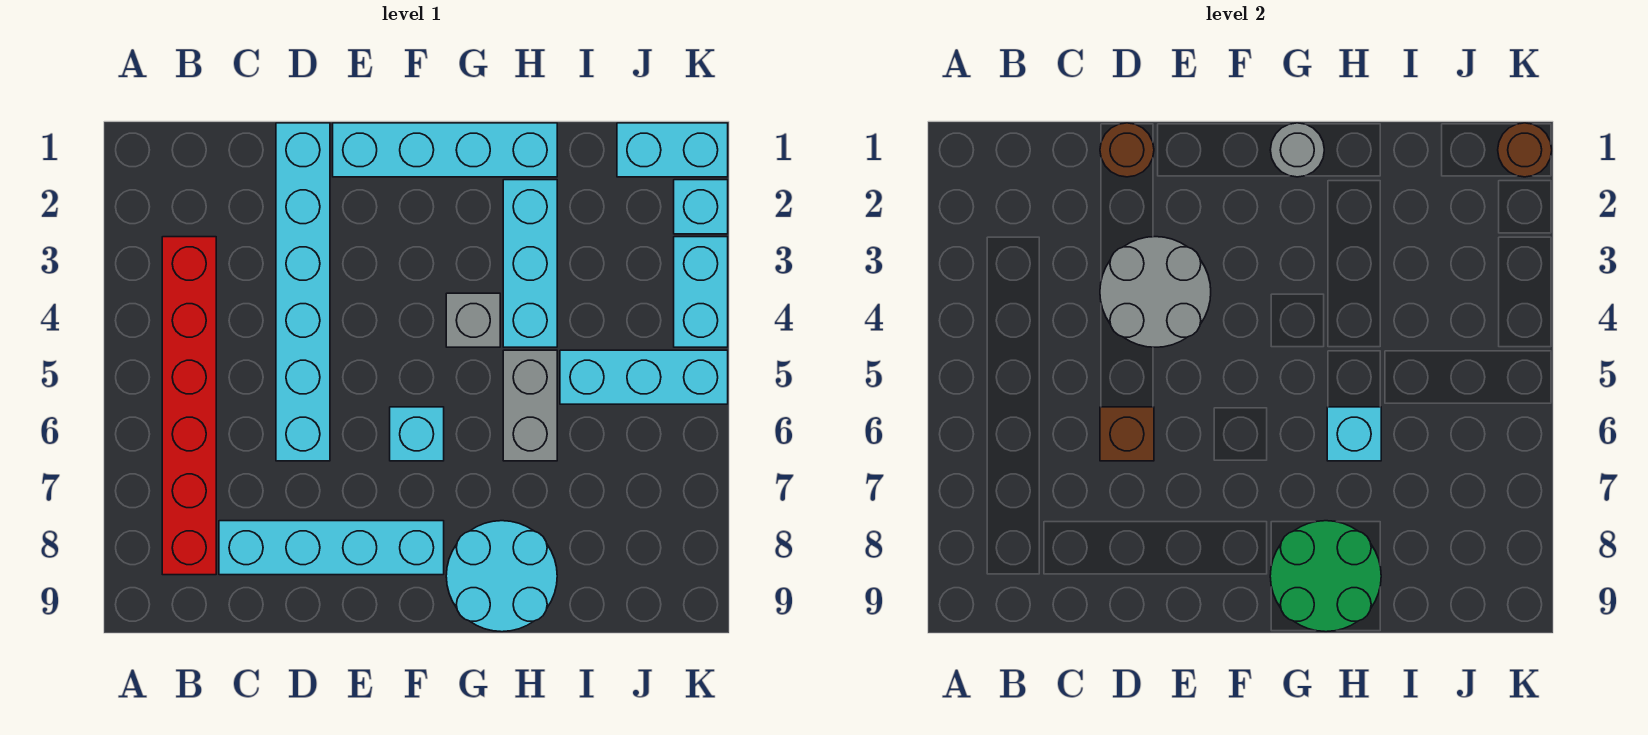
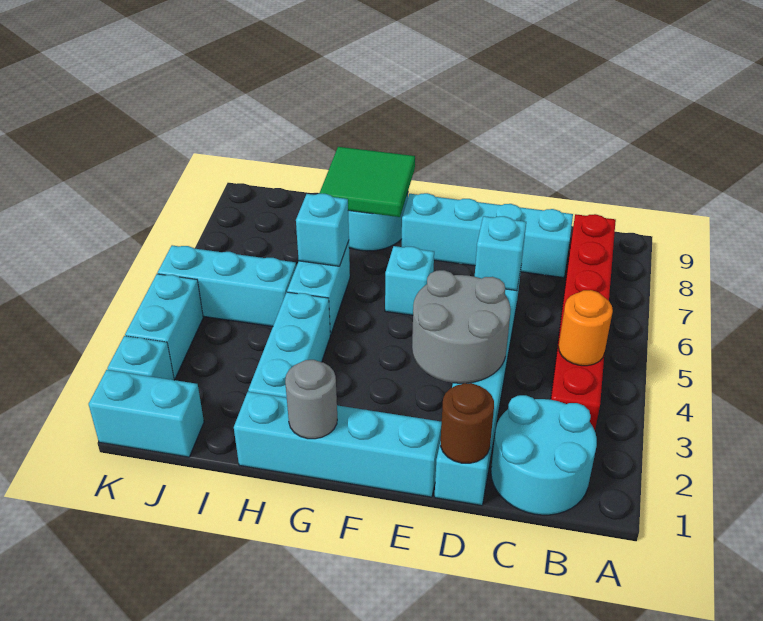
none -> cyan round brick B1:C2 level 1
none -> orange round brick B4 level 2
brown brick D6 level 2 -> cyan brick D6 level 2
grey brick G4 level 1 -> none
green round brick G8:H9 level 2 -> green tile G8:H9 level 2
grey brick H5:H6 level 1 -> cyan brick H5:H6 level 1
brown round brick K1 level 2 -> none

